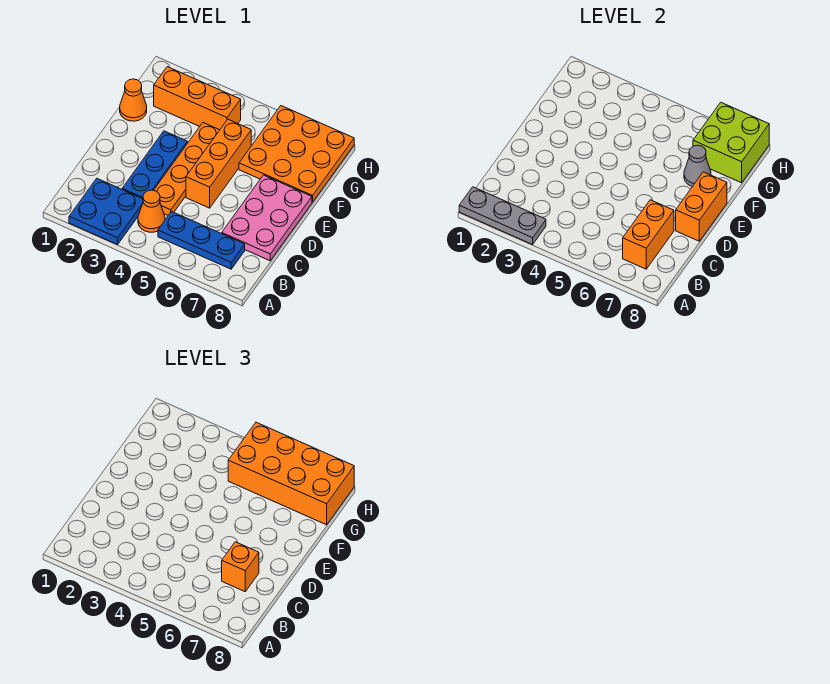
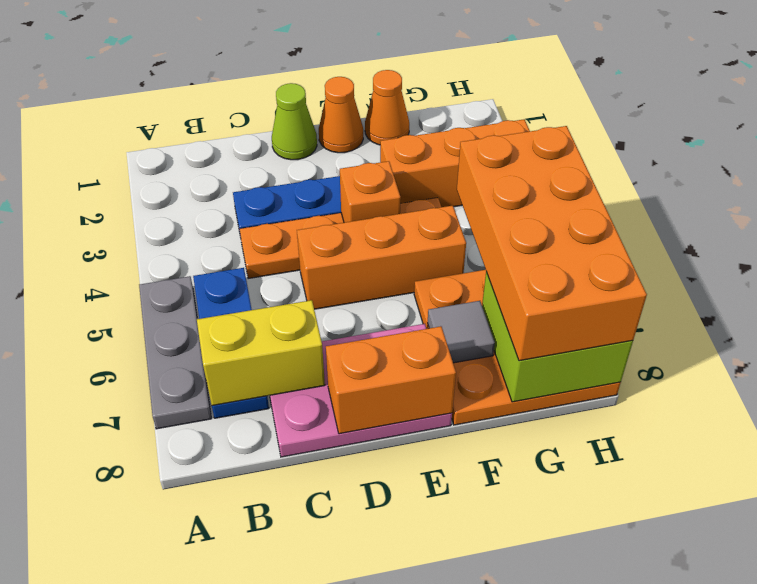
grey plate A1:A3 level 2 -> grey plate A5:A7 level 1
blue plate A2:B3 level 1 -> none
orange cone B4 level 1 -> orange cone E1 level 1
orange brick B7:C7 level 2 -> yellow brick B7:C7 level 2
orange brick C7 level 3 -> orange brick E4 level 2
none -> lime cone D1 level 1
grey cone F7 level 2 -> grey tile F7 level 2
orange brick G2:G4 level 1 -> orange brick F3:H3 level 1

